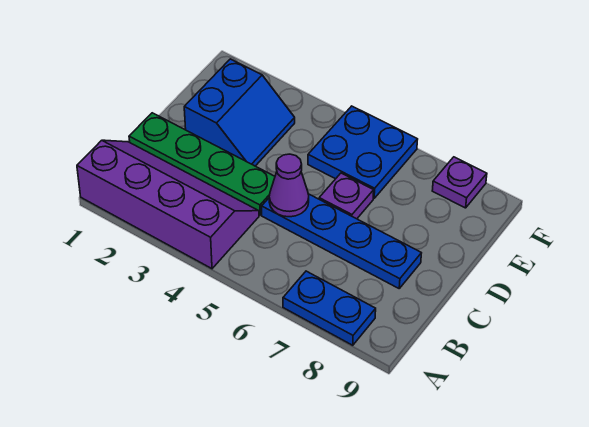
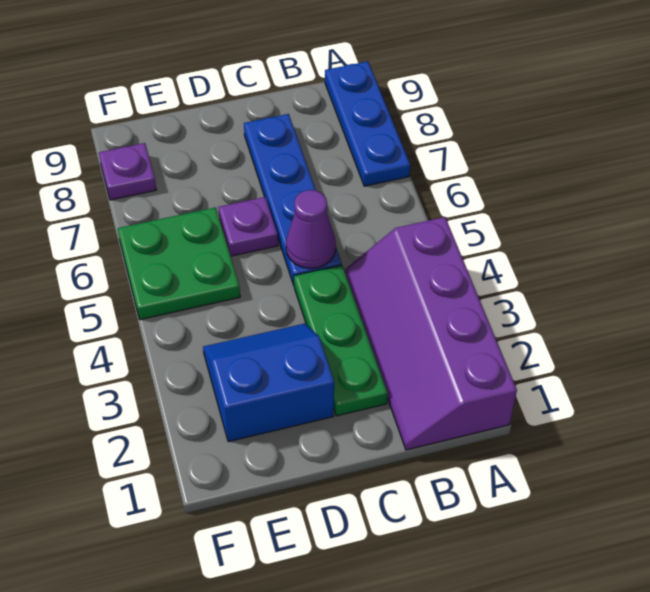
blue plate A7:A8 level 1 -> blue plate A7:A9 level 1
green plate C1:C4 level 1 -> green plate C2:C4 level 1
blue plate E5:F6 level 1 -> green plate E5:F6 level 1

